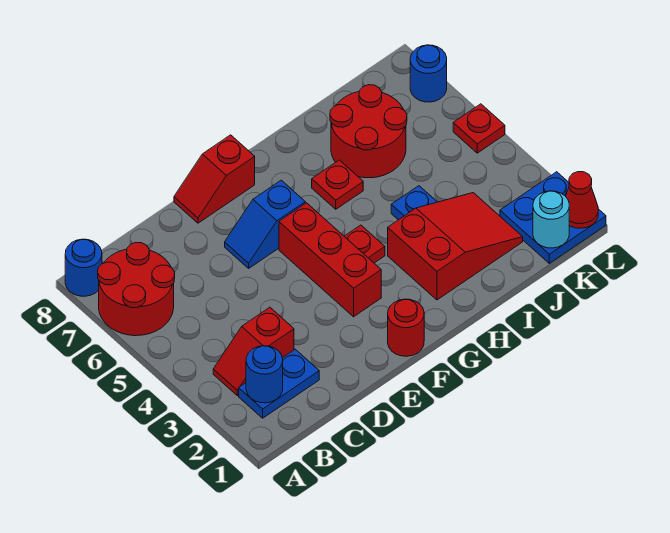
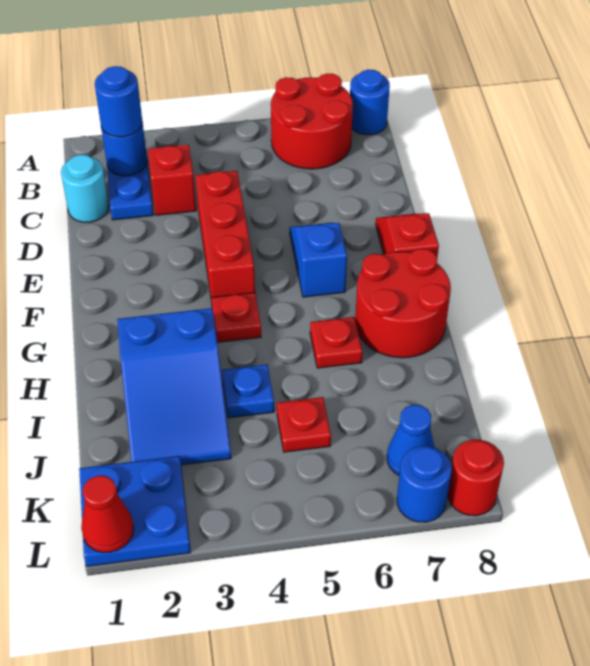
none -> blue round brick B2 level 3
red round brick F1 level 1 -> red round brick L8 level 1
red brick F3:F5 level 1 -> red brick D4:F4 level 1
red slope H2:J3 level 1 top H -> blue slope H2:J3 level 1 top H
red round brick I6:J7 level 1 -> red round brick G7:H8 level 1
cyan round brick K1 level 2 -> cyan round brick C1 level 1
none -> blue cone K7 level 1
red plate L5 level 1 -> red plate J5 level 1

